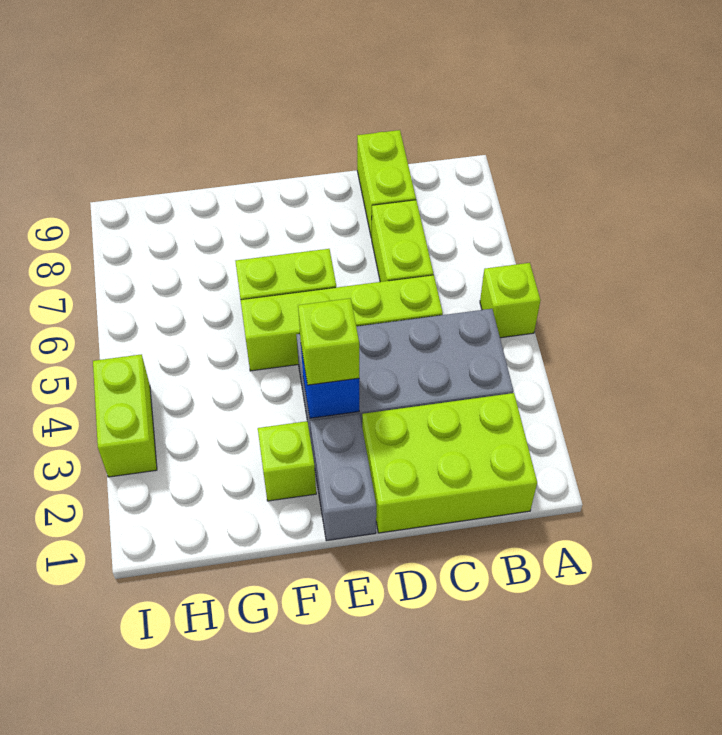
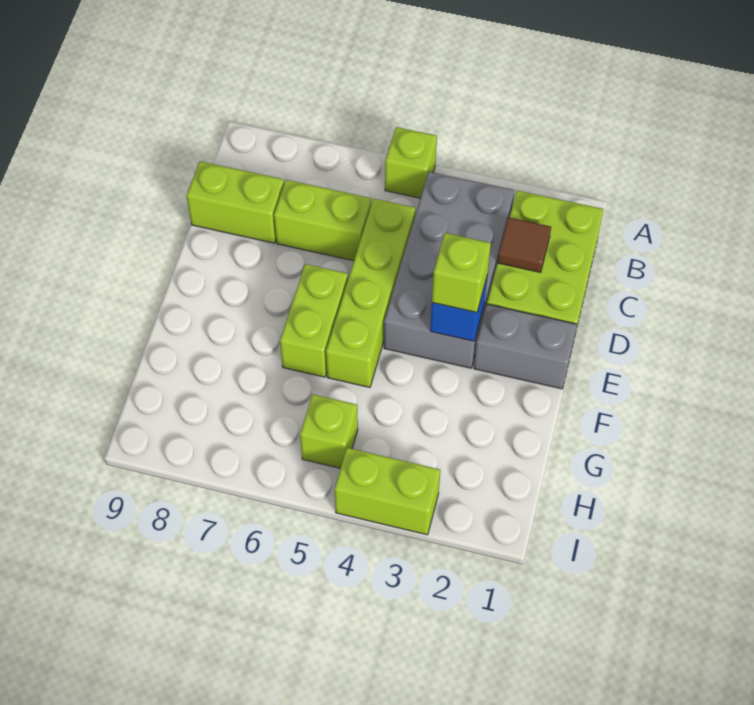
none -> brown tile C2 level 2
lime brick F2 level 1 -> lime brick H5 level 1

